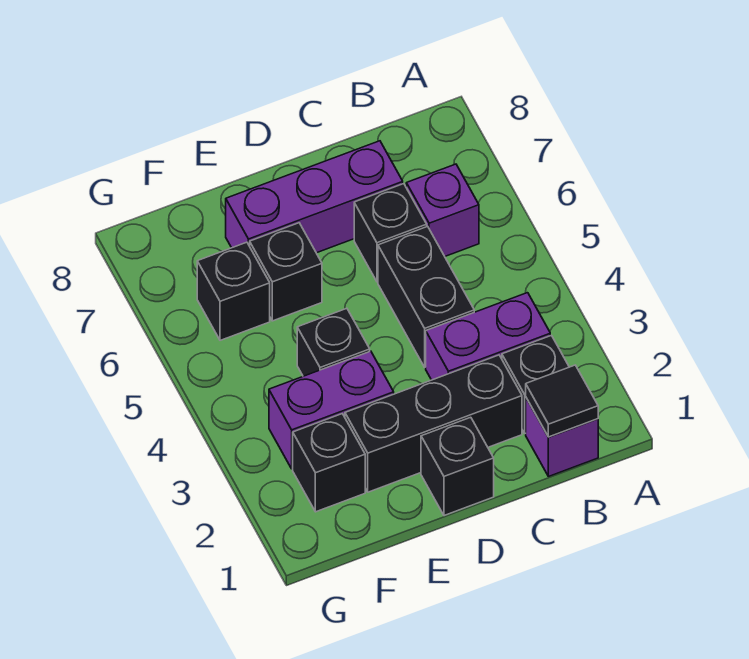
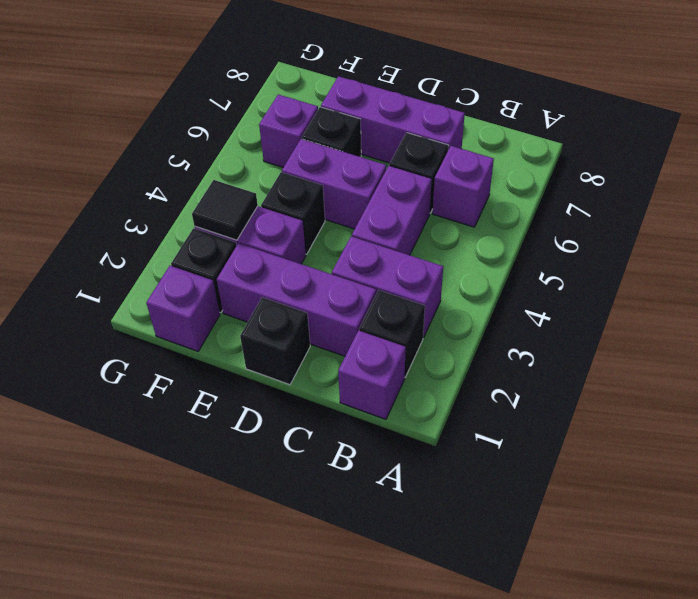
black tile B1 level 2 -> black tile F3 level 2
black brick C2:E2 level 1 -> purple brick C2:E2 level 1
black brick C4:C5 level 1 -> purple brick C4:C5 level 1
none -> purple brick D5:E5 level 1
none -> purple brick F1 level 1
black brick F6 level 1 -> purple brick F6 level 1

